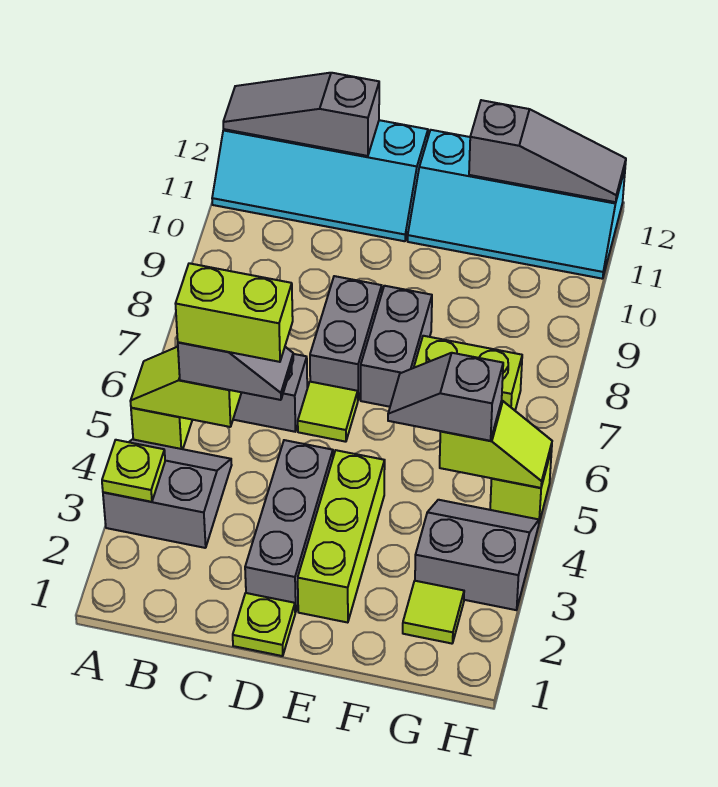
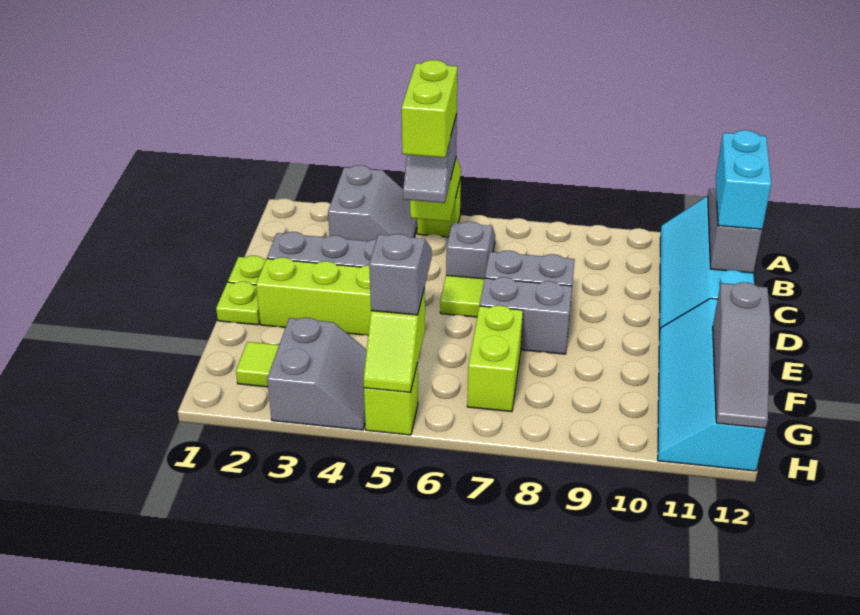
lime plate A3 level 2 -> lime plate E1 level 1
none -> cyan brick B12:C12 level 3

